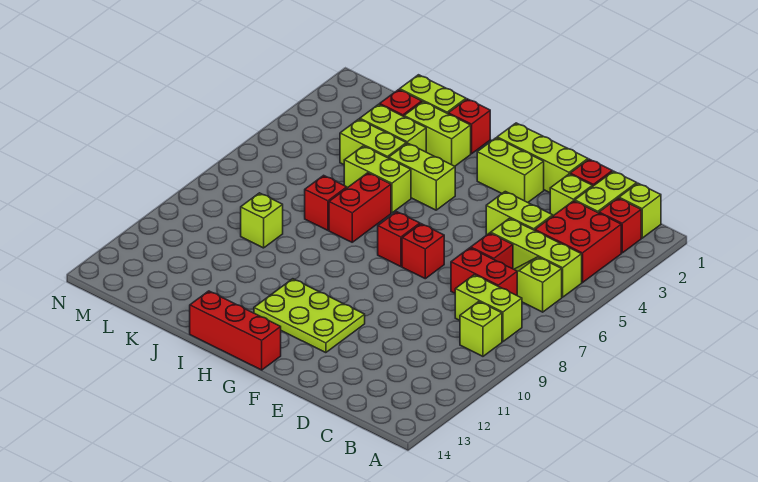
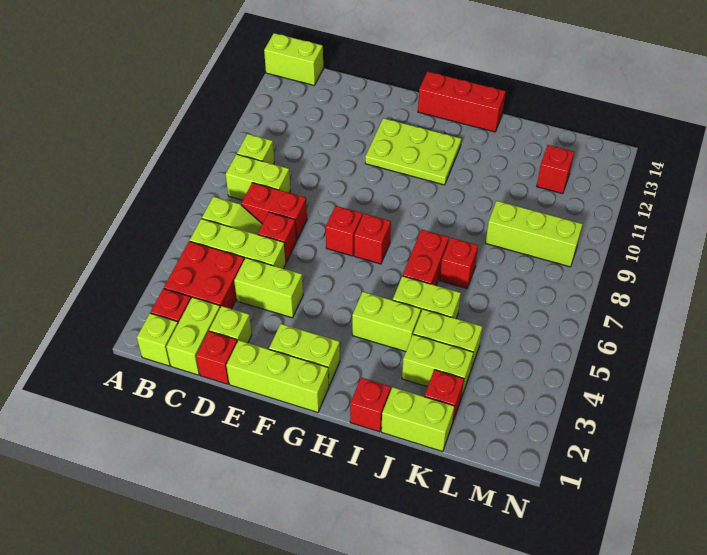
lime brick I2:J2 level 1 -> lime brick A14:B14 level 1
lime brick K9 level 1 -> lime brick K9:M9 level 1
none -> red brick L12 level 1

